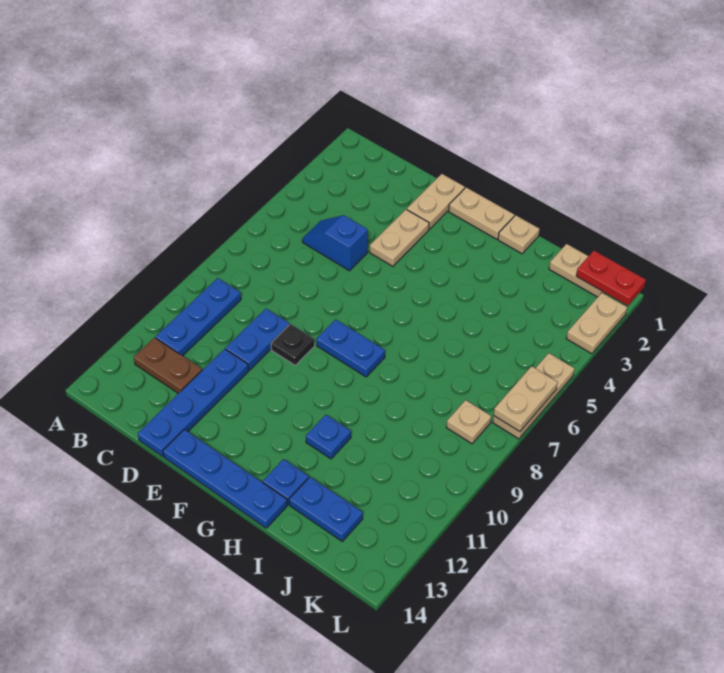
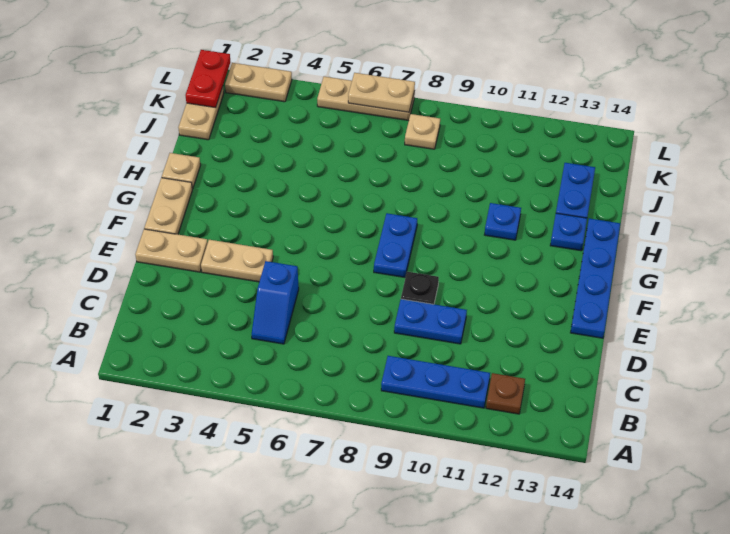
brown plate B12:C12 level 1 -> brown plate B12 level 1
blue plate D11:D14 level 1 -> none

